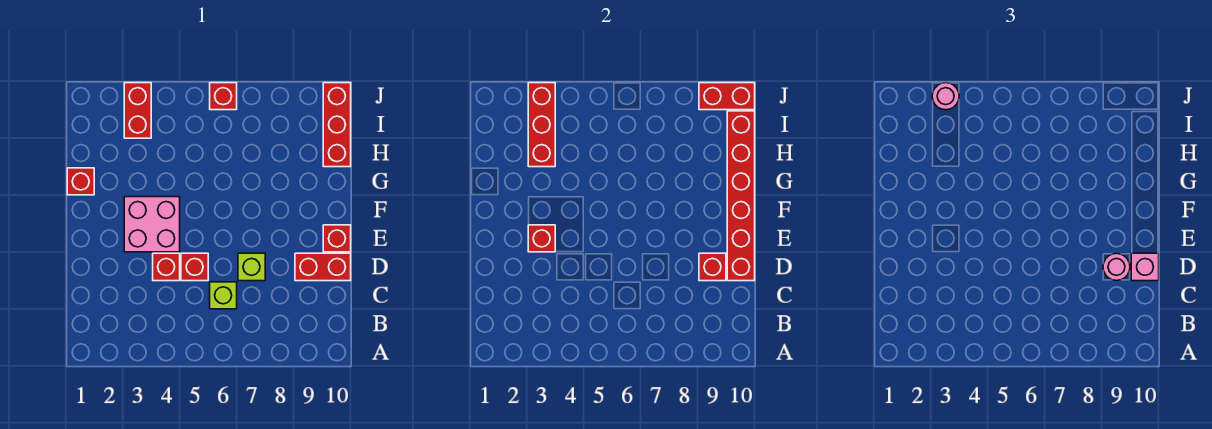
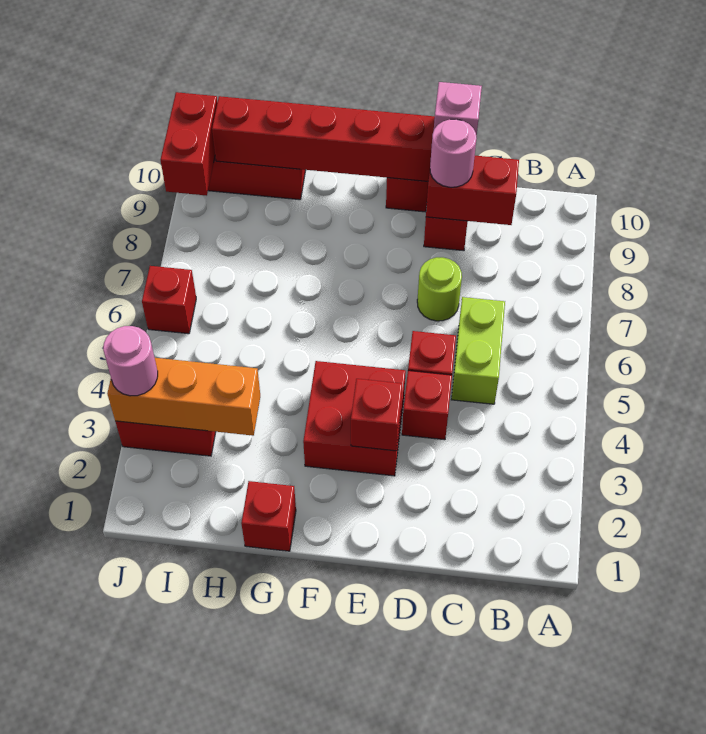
lime brick C6 level 1 -> lime brick C5:C6 level 1
lime brick D7 level 1 -> lime round brick D7 level 1
red brick D9 level 2 -> red brick C9:D9 level 2
pink brick E3:F4 level 1 -> red brick E3:F4 level 1
red brick H3:J3 level 2 -> orange brick H3:J3 level 2

